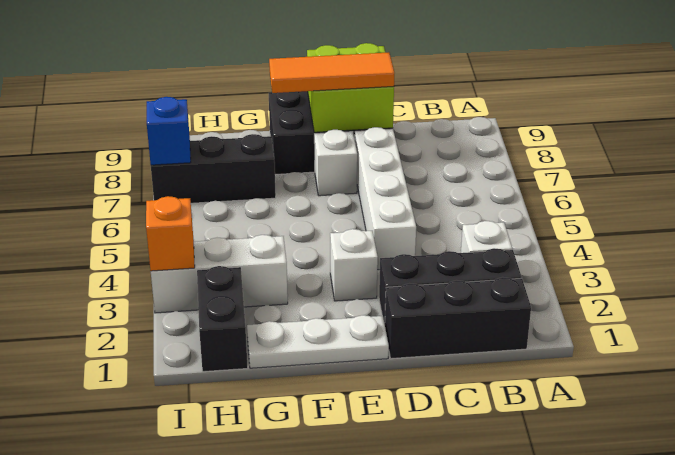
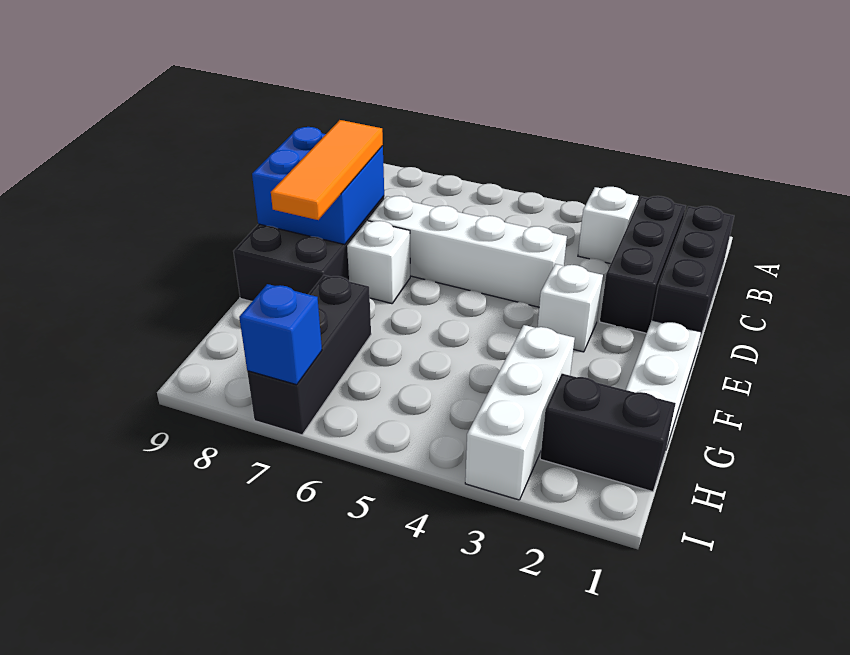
lime brick D8:E9 level 2 -> blue brick D8:E9 level 2
orange brick I3 level 2 -> none

